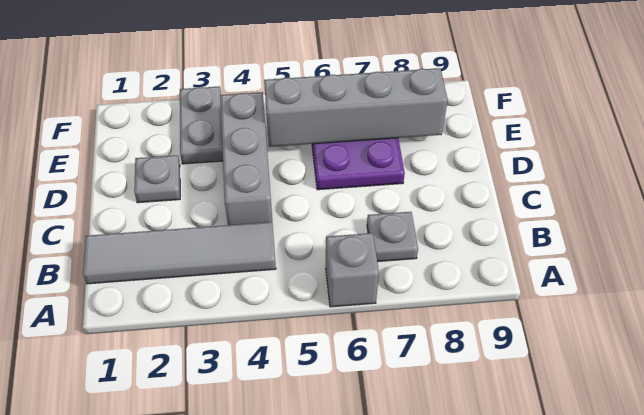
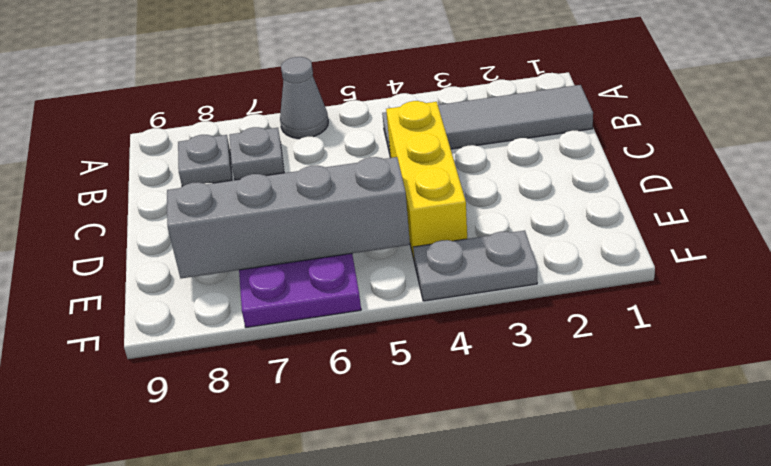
grey brick A6 level 1 -> grey cone A6 level 1
grey brick C4:E4 level 1 -> yellow brick C4:E4 level 1
grey plate D2 level 1 -> grey plate B8 level 1
grey plate E3:F3 level 1 -> grey plate F3:F4 level 1

